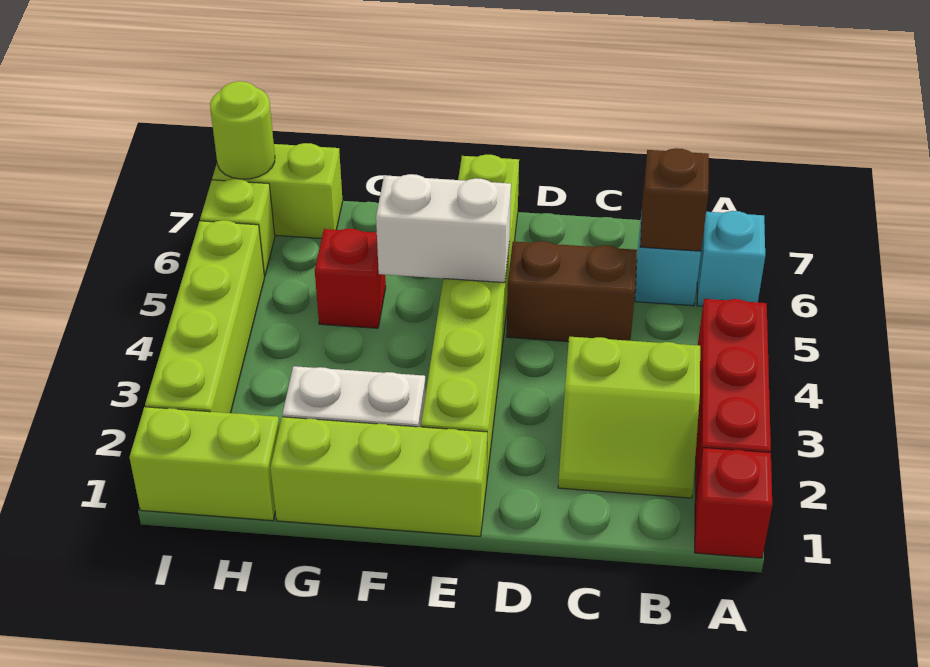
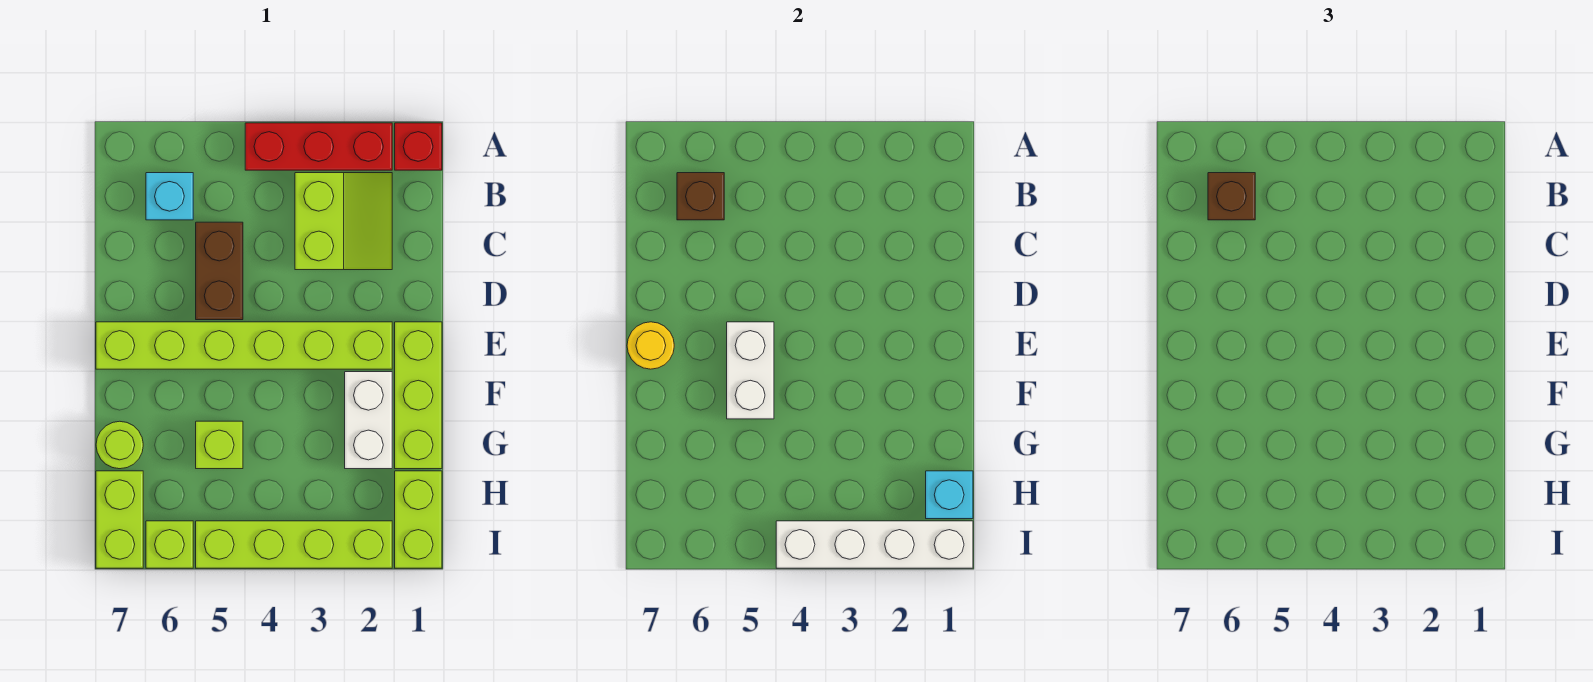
cyan brick A6 level 1 -> cyan brick H1 level 2
none -> brown brick B6 level 3
none -> yellow round brick E7 level 2
red brick G5 level 1 -> lime brick G5 level 1
none -> white brick I1:I4 level 2
lime round brick I7 level 2 -> lime round brick G7 level 1

